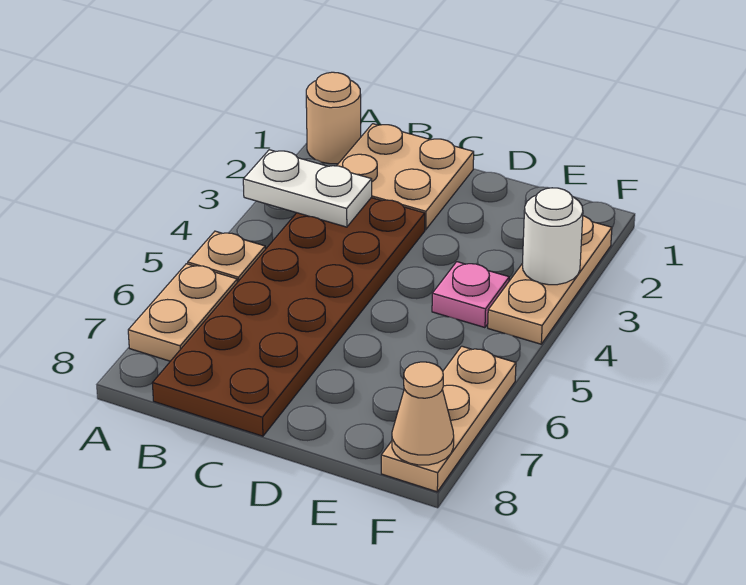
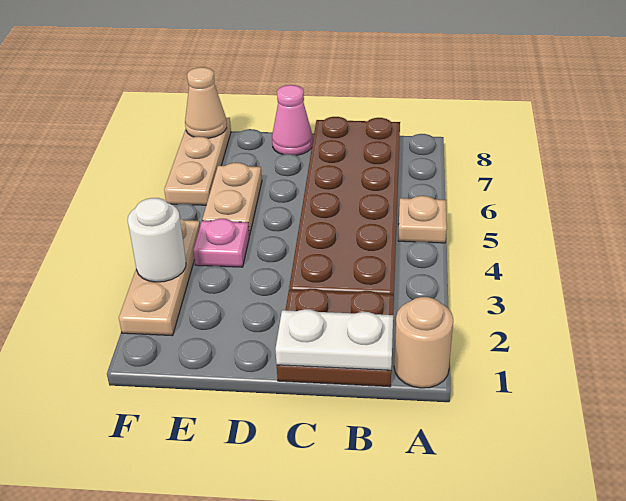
white plate A3:B3 level 2 -> white plate B1:C1 level 2
tan plate A6:A7 level 1 -> tan plate E5:E6 level 1
tan plate B1:C2 level 1 -> brown plate B1:C2 level 1
none -> pink cone D8 level 1

